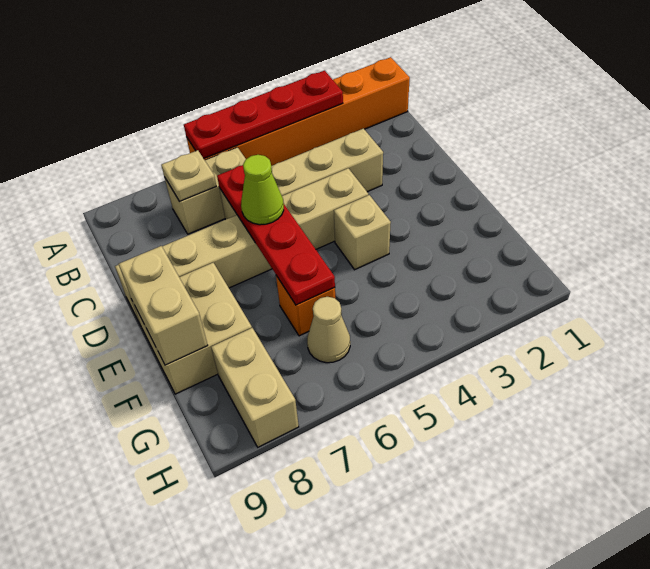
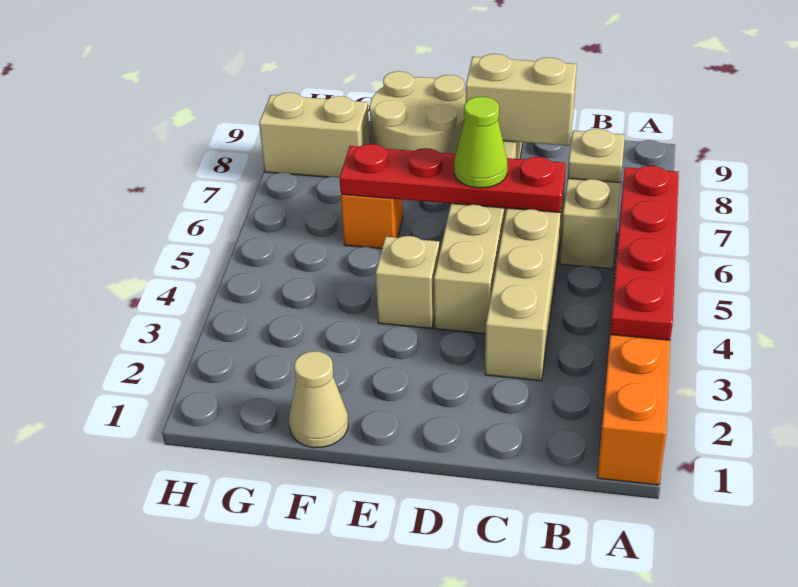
tan brick E8:F9 level 1 -> tan round brick E8:F9 level 1
tan brick E9:F9 level 2 -> tan brick C8:D8 level 2
tan cone G6 level 1 -> tan cone F1 level 1

